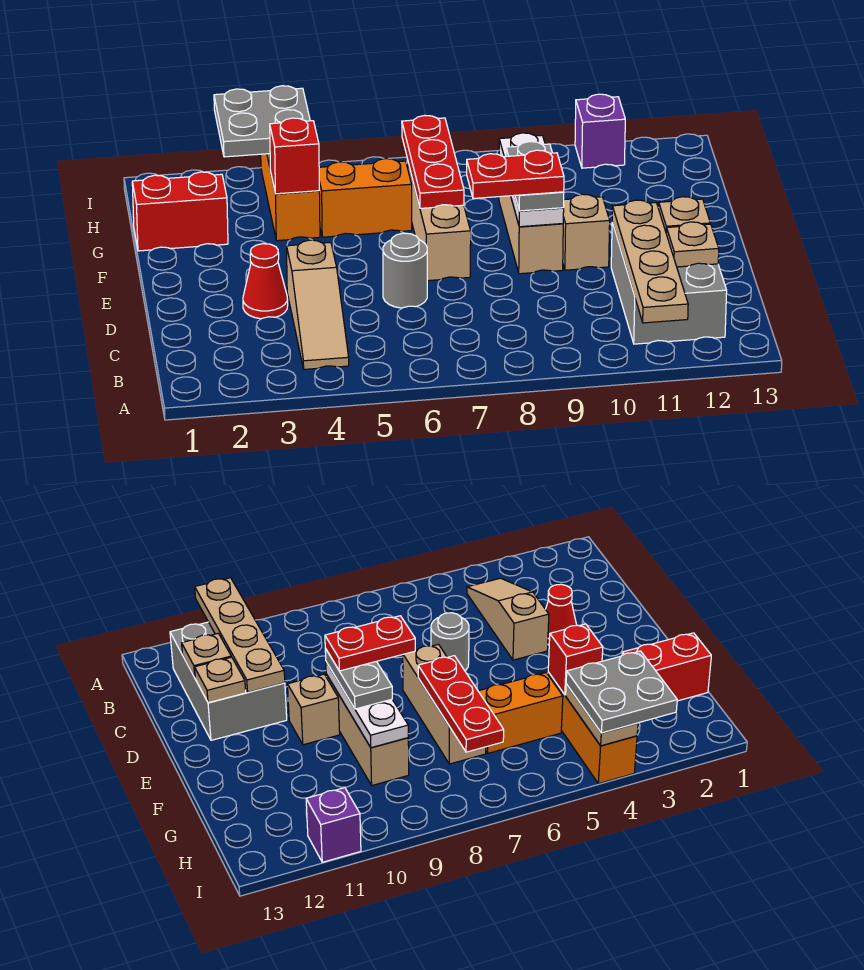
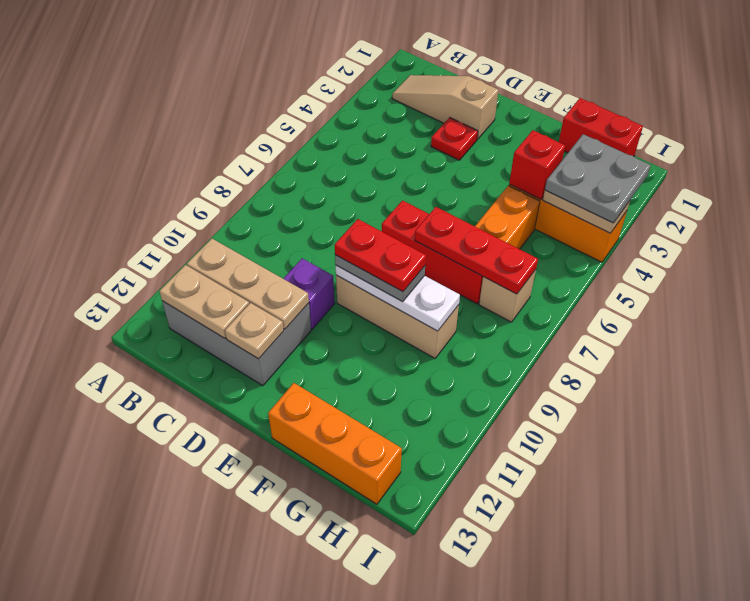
tan plate A11:D11 level 2 -> tan plate B11:D11 level 2
tan slope B4:D4 level 1 top D -> tan slope B2:D2 level 1 top D
tan plate C12 level 2 -> tan plate B12:C12 level 2
red cone D3 level 1 -> red plate D3 level 1
grey round brick D6 level 1 -> none
tan brick E7:G7 level 1 -> red brick E7:G7 level 1
red plate E8:E9 level 4 -> red plate E9:F9 level 4
tan brick E10 level 1 -> tan brick H7 level 1
none -> orange brick F13:H13 level 1
red brick G1:G2 level 1 -> red brick G1:H1 level 1
purple brick I11 level 1 -> purple brick D10 level 1

